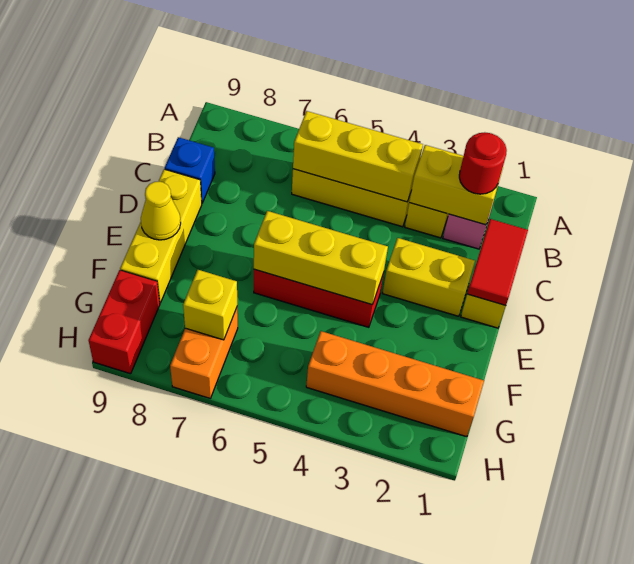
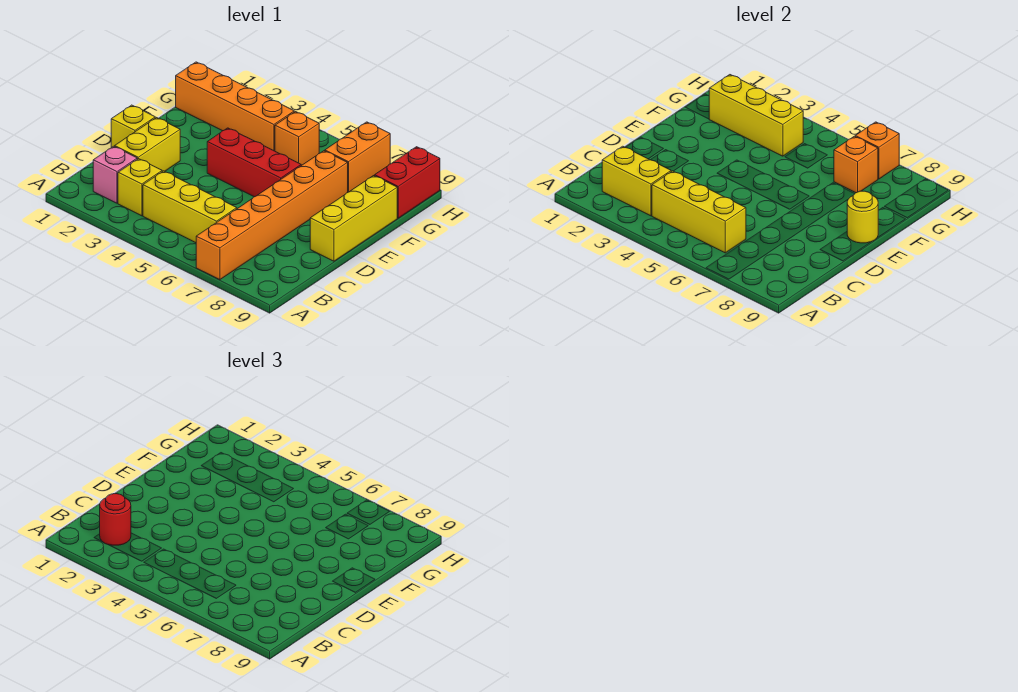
none -> orange brick A7:F7 level 1
red tile C1:D1 level 2 -> none
blue brick C9 level 1 -> none
yellow brick D2:D3 level 1 -> yellow brick C2:D2 level 1
yellow brick E4:E6 level 2 -> yellow brick G2:G4 level 2
yellow cone E9 level 2 -> yellow round brick E9 level 2
none -> orange brick G5 level 1
yellow brick G7 level 2 -> orange brick G7 level 2
none -> orange brick H7 level 2

